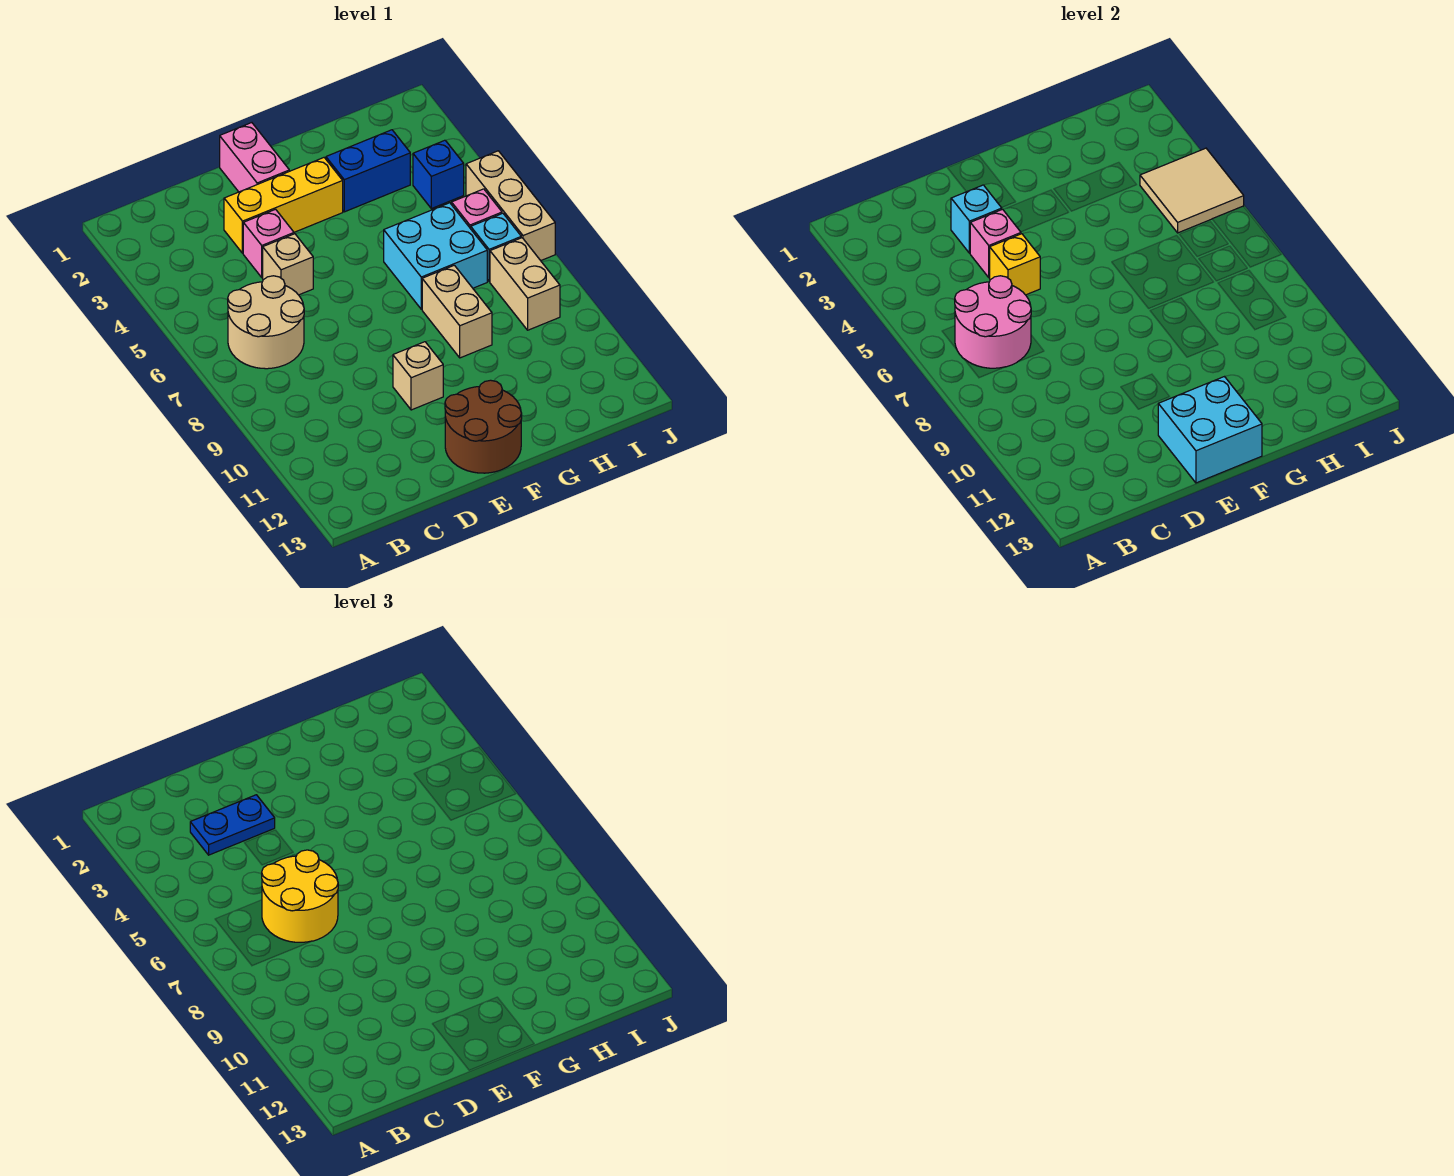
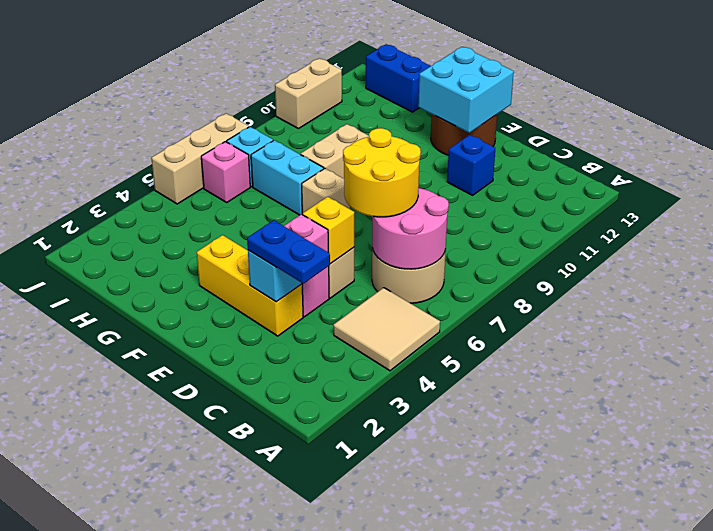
pink brick E1:E2 level 1 -> none
tan brick E10 level 1 -> tan brick F7 level 1
blue brick G3:H3 level 1 -> blue brick H13:I13 level 1
cyan brick G6:H7 level 1 -> cyan brick G7:H7 level 1
blue brick I4 level 1 -> blue brick D11 level 1
tan tile I4:J5 level 2 -> tan tile A4:B5 level 1
tan brick I8:I9 level 1 -> tan brick J10:J11 level 1

